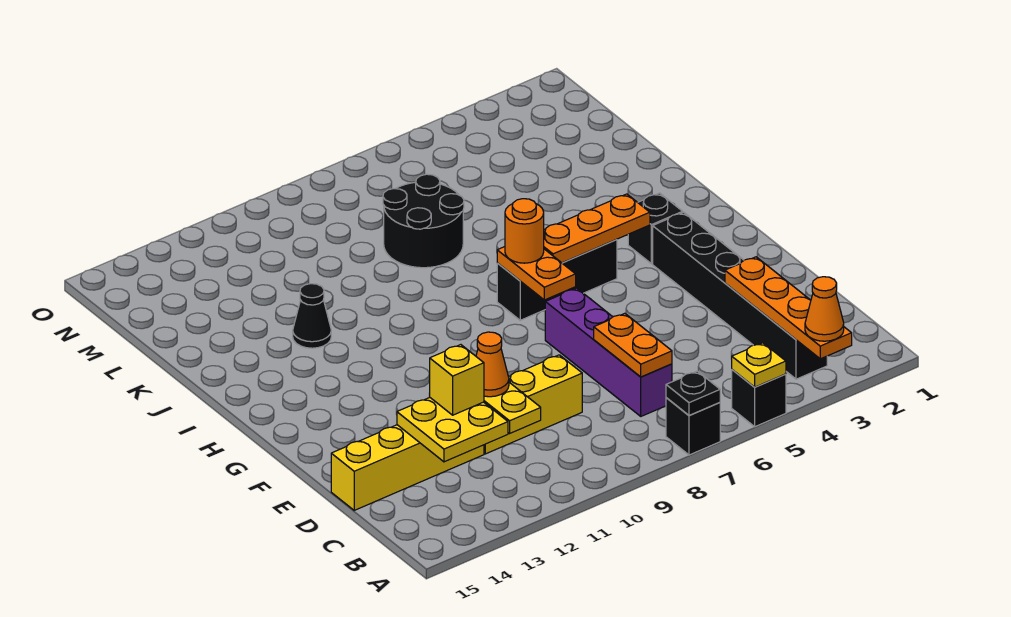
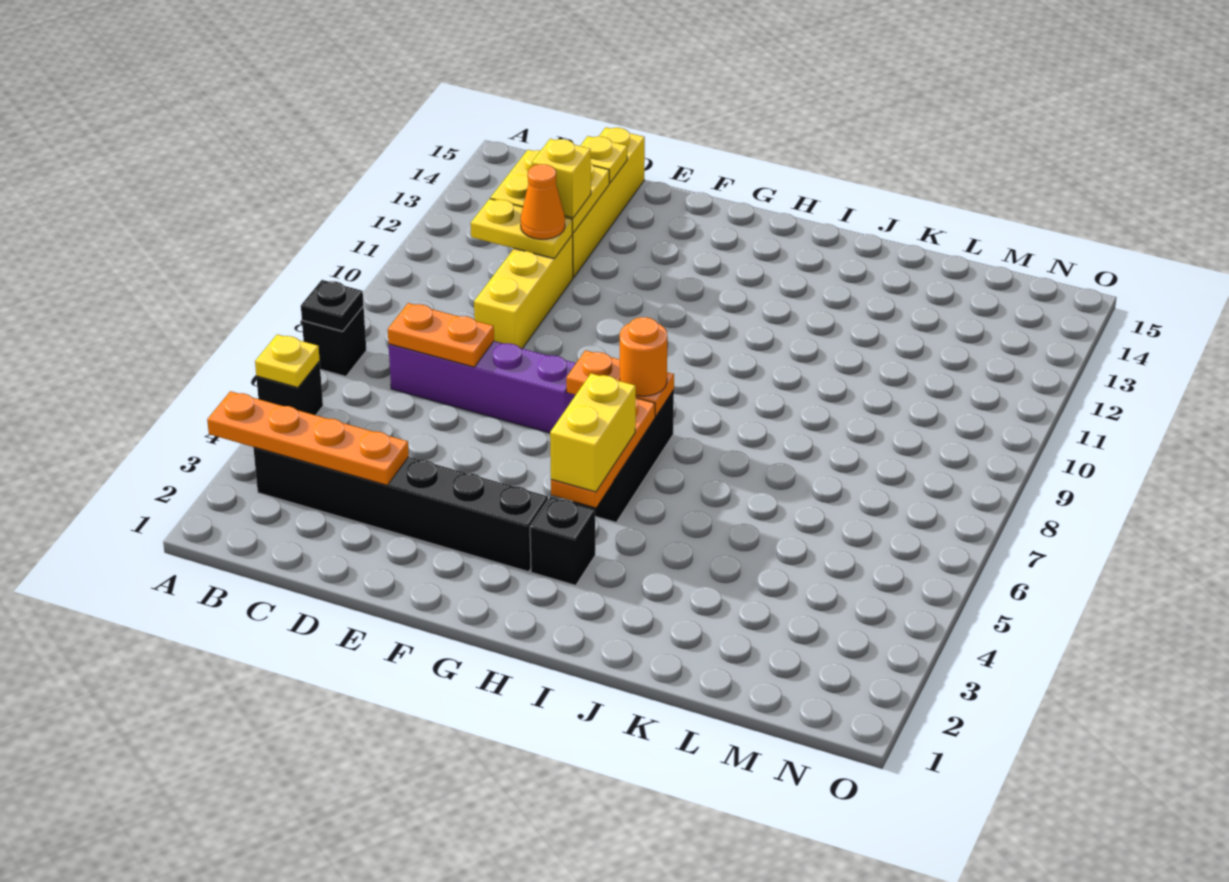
orange cone A3 level 3 -> none
none -> yellow plate D14 level 2
none -> yellow brick H4:H5 level 3
black cone J12 level 1 -> none
black round brick K7:L8 level 1 -> none

